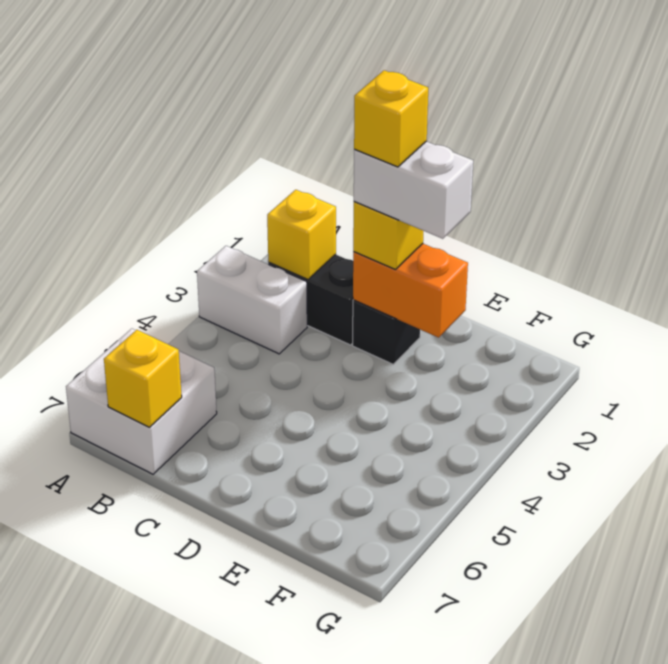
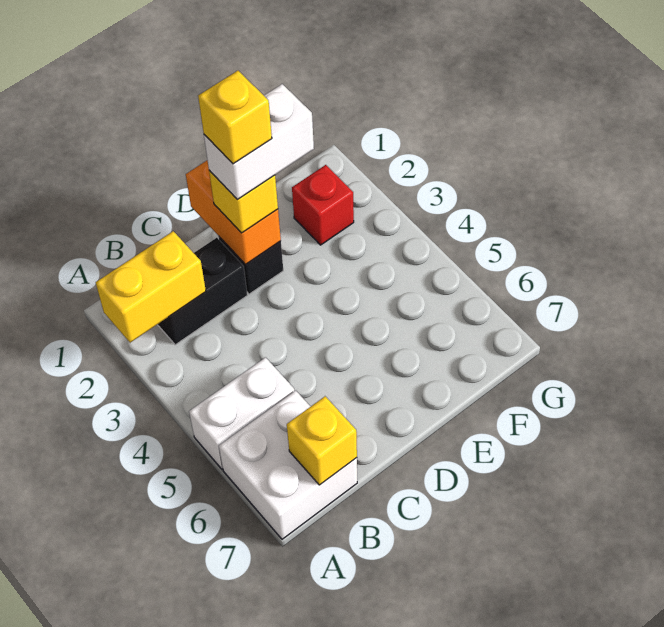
white brick A3:B3 level 1 -> white brick A5:B5 level 1
yellow brick B2 level 2 -> yellow brick A2:B2 level 2
orange brick D2:E2 level 2 -> orange brick D1:D2 level 2
none -> red brick F2 level 1

